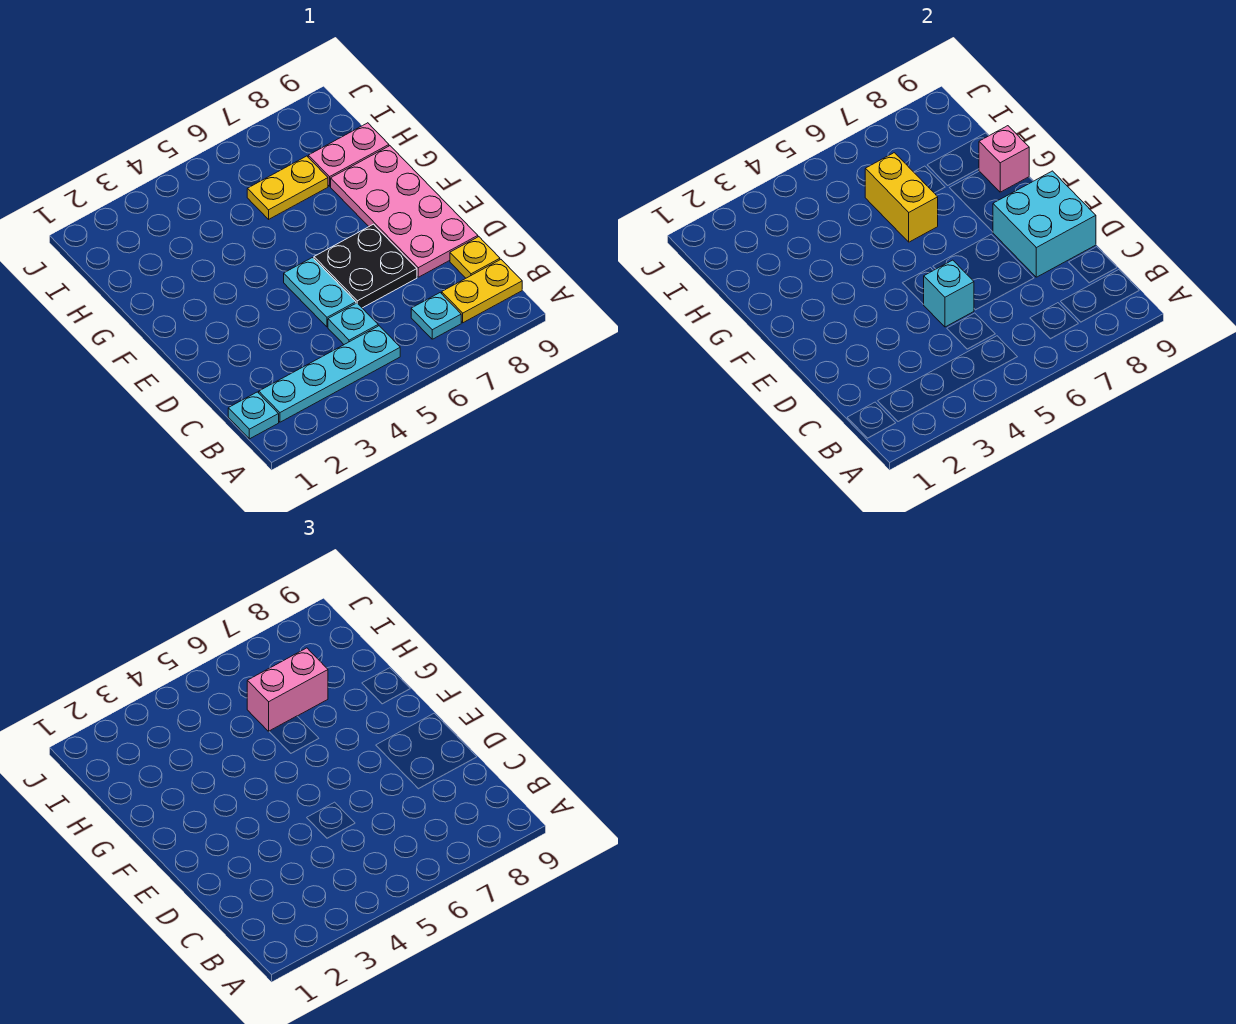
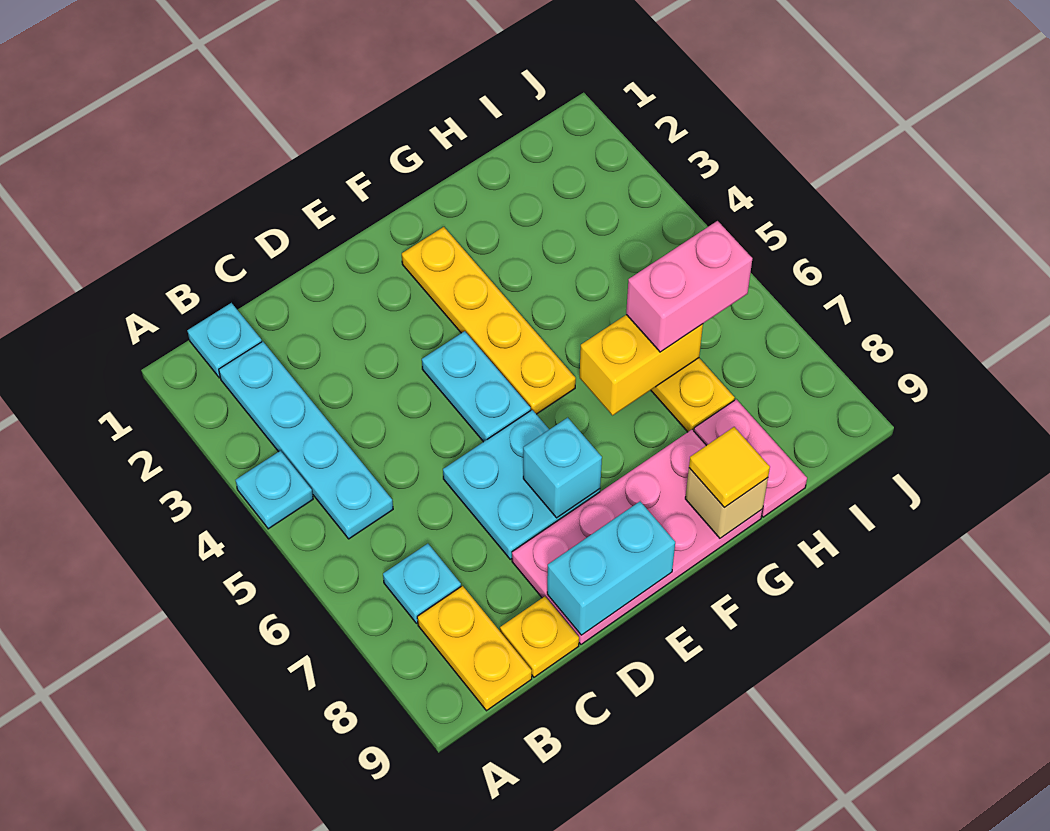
cyan plate C5 level 1 -> cyan plate A4 level 1
cyan plate D5:E5 level 1 -> cyan plate E4:E5 level 1
cyan brick D5 level 2 -> cyan brick E7 level 2
black plate D6:E7 level 1 -> cyan plate D6:E7 level 1
cyan brick D8:E9 level 2 -> cyan brick D9:E9 level 2
none -> yellow plate F2:F5 level 1
pink brick G9 level 2 -> tan brick G9 level 2
none -> yellow tile G9 level 3
pink brick H6:H7 level 3 -> pink brick H6:I6 level 3

